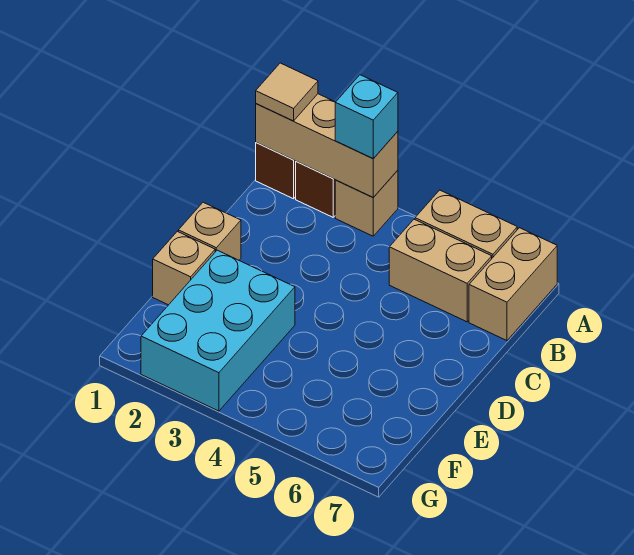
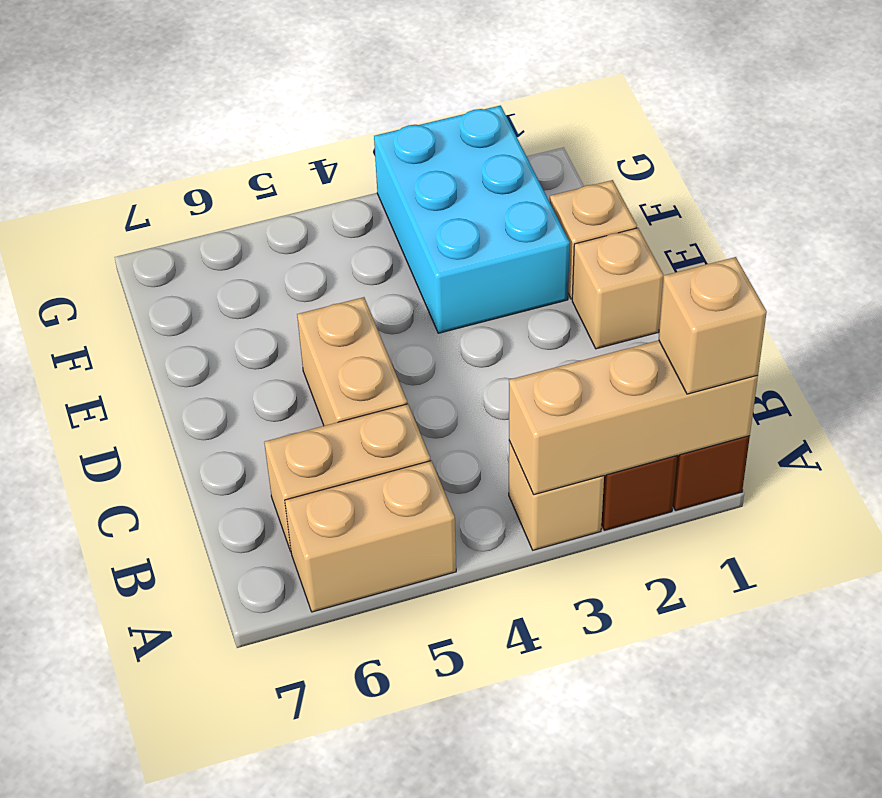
tan tile A1 level 3 -> tan brick A1 level 3
cyan brick A3 level 3 -> none
tan brick A7:B7 level 1 -> tan brick C5:D5 level 1

